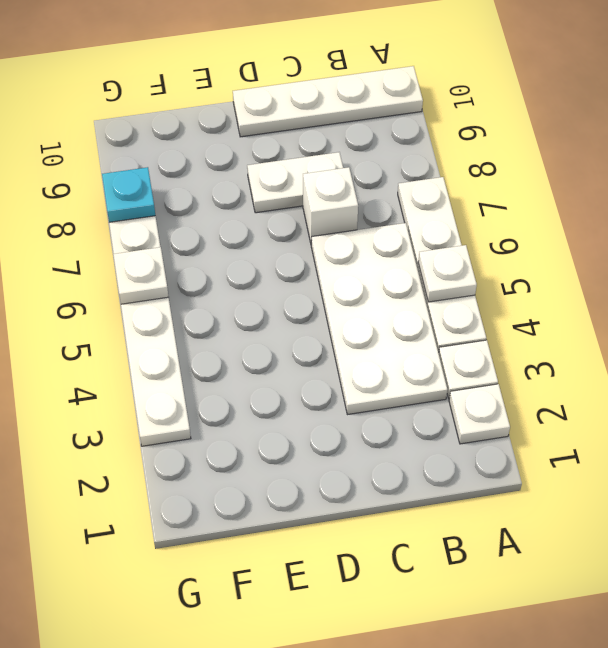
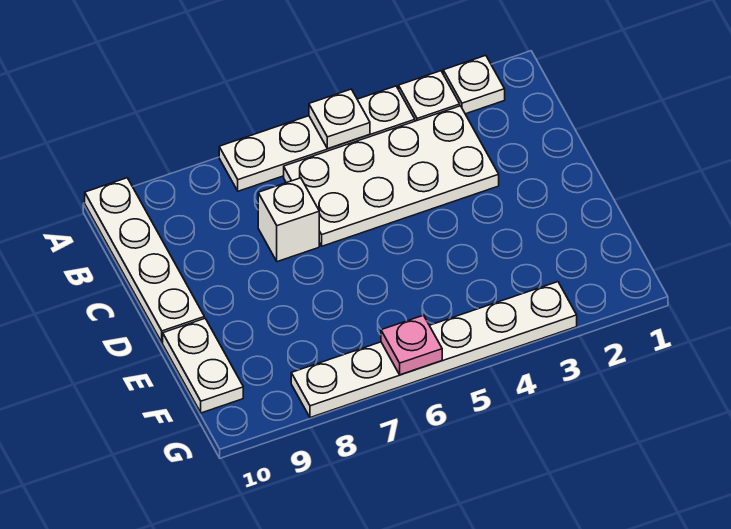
white plate C8:D8 level 1 -> white plate E10:F10 level 1
white plate G6 level 2 -> pink plate G6 level 2
cyan plate G8 level 2 -> none

